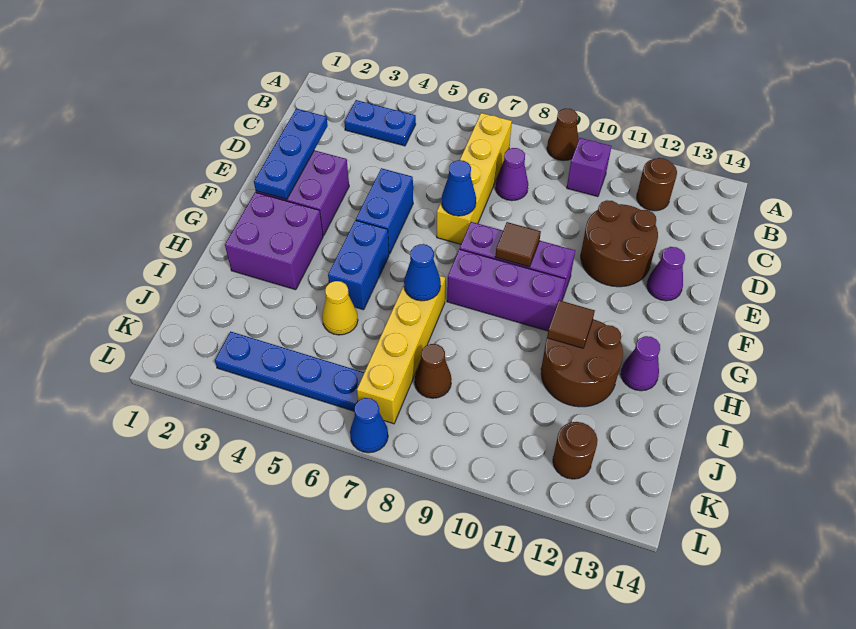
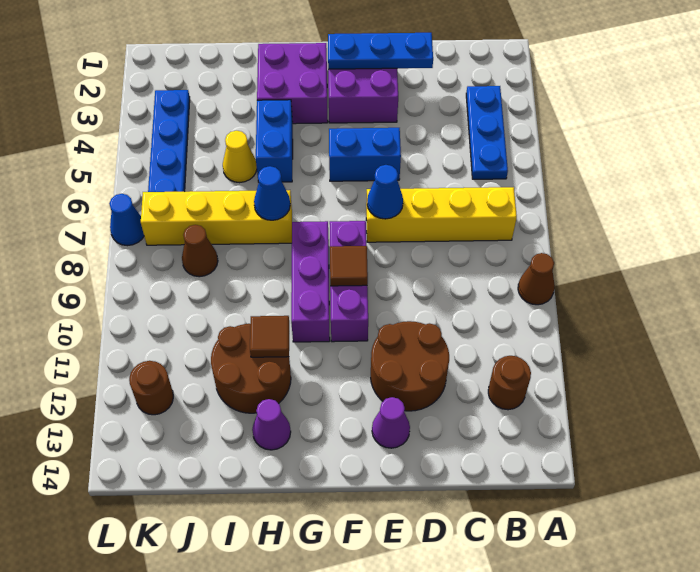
blue plate B3:B4 level 1 -> blue plate B3:B5 level 1
purple brick B10 level 1 -> none
purple cone C8 level 1 -> none
blue brick G5:H5 level 1 -> blue brick H4:H5 level 1

